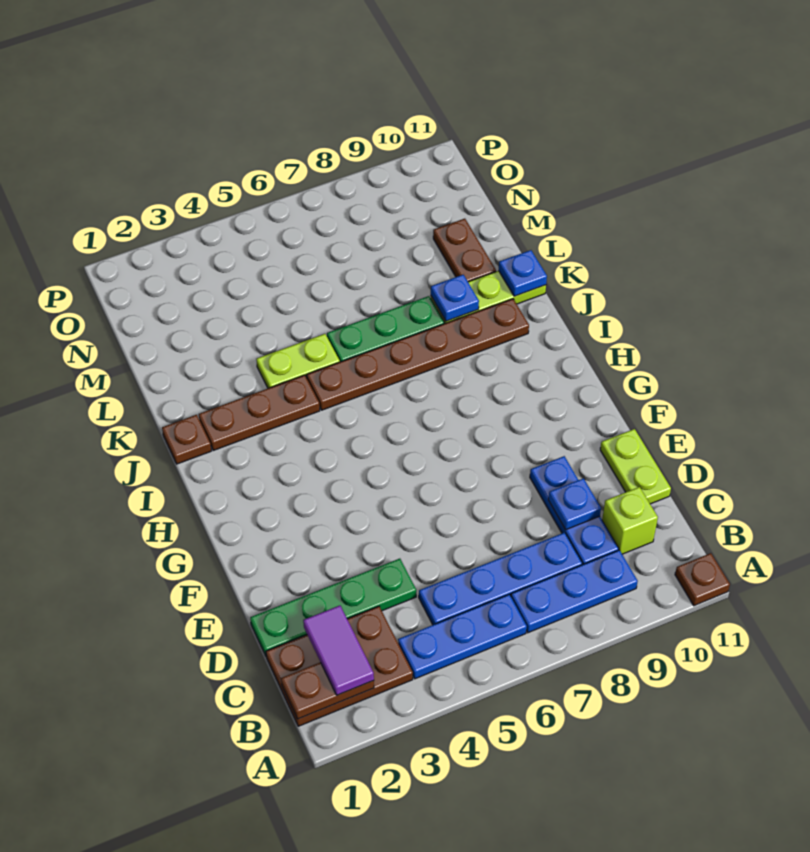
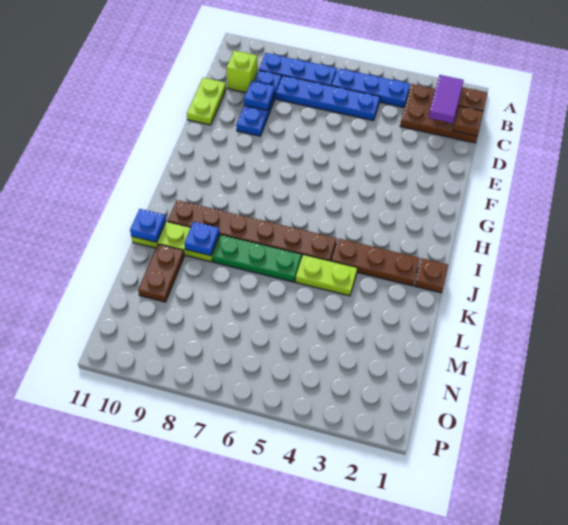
brown plate A11 level 1 -> brown plate C1 level 2
green plate D1:D4 level 1 -> none

